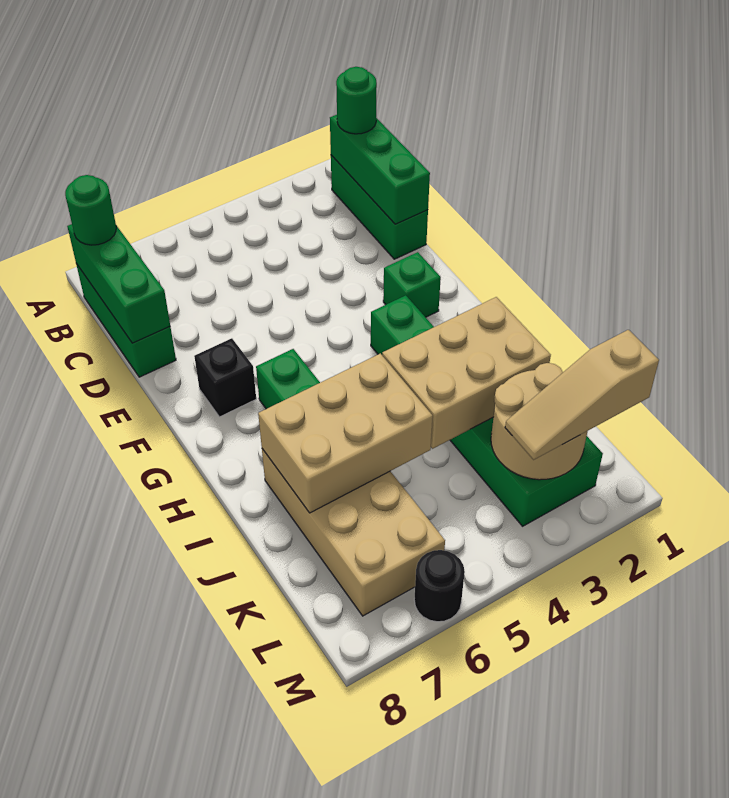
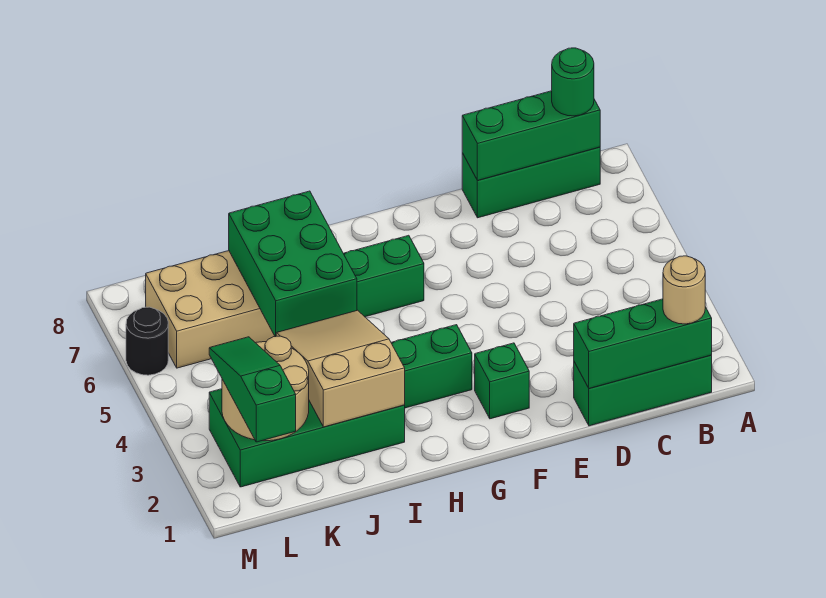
green round brick B1 level 3 -> tan round brick B1 level 3
black brick F7 level 1 -> none
tan brick I2:J4 level 2 -> tan slope I2:J4 level 2 top 2
tan brick I5:J7 level 2 -> green brick I5:J7 level 2
tan slope L1:L3 level 3 top 1 -> green slope L1:L3 level 3 top 1

